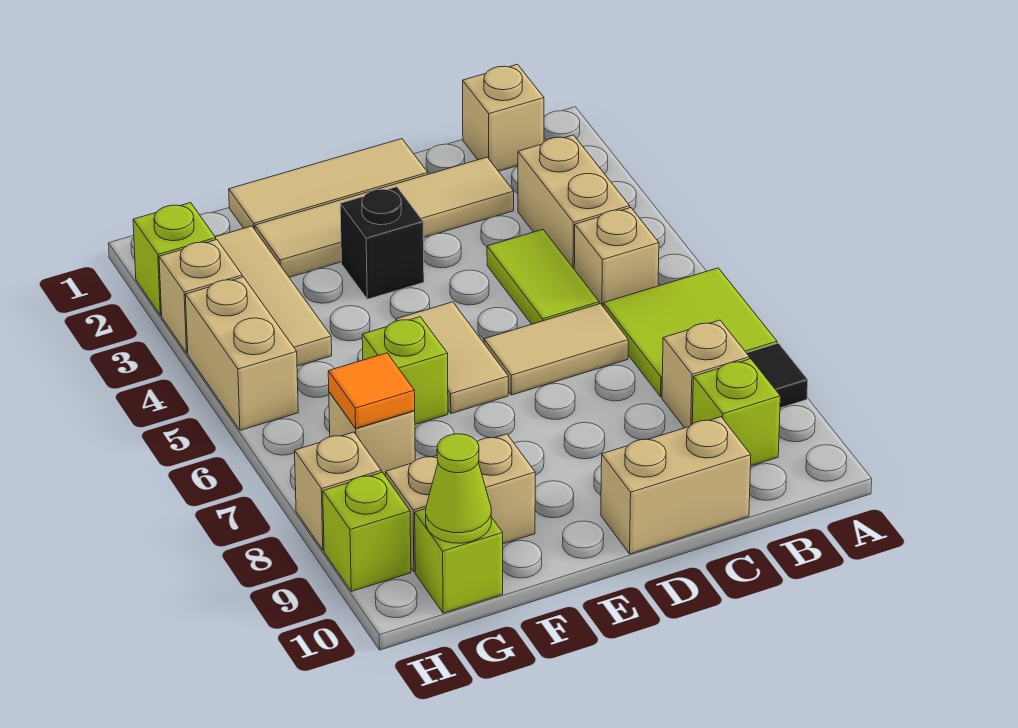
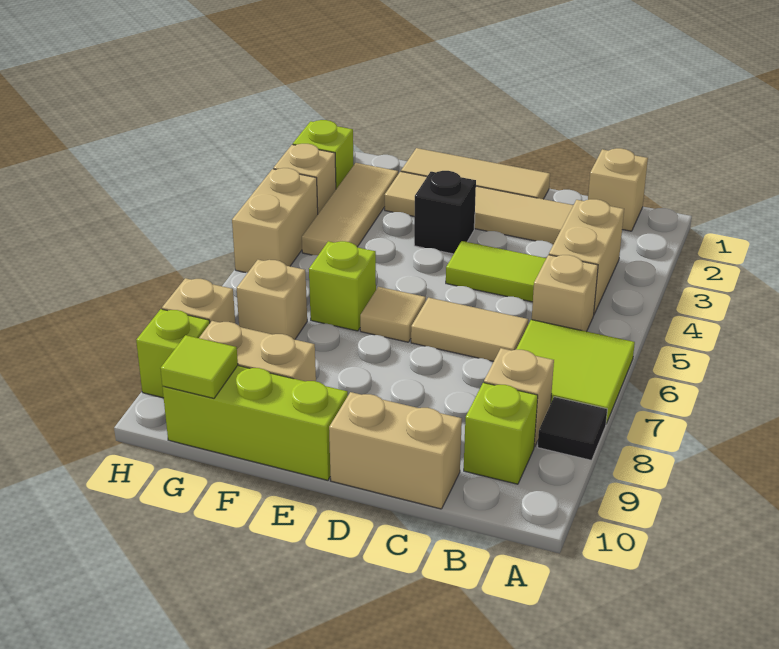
lime tile C4:C5 level 1 -> lime tile C4:D4 level 1
tan tile E5:E6 level 1 -> tan tile E6 level 1
orange tile G7 level 2 -> none
lime brick G10 level 1 -> lime brick E10:G10 level 1
lime cone G10 level 2 -> lime tile G10 level 2

